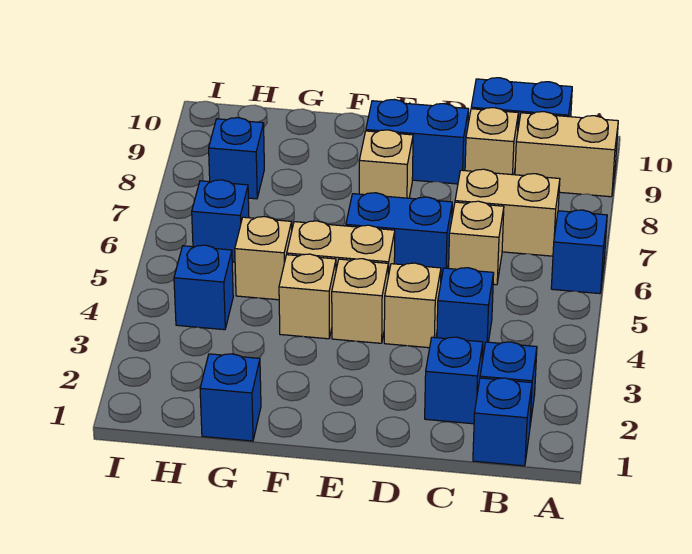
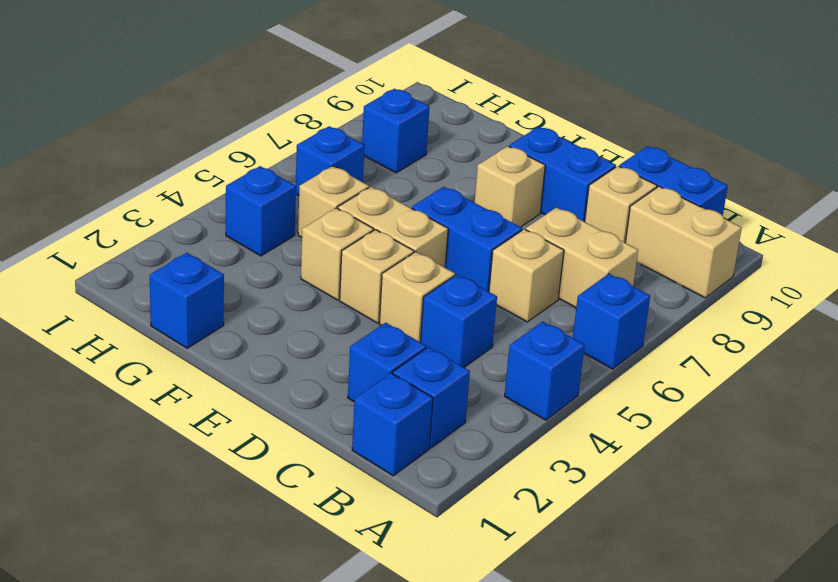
none -> blue brick A4 level 1

